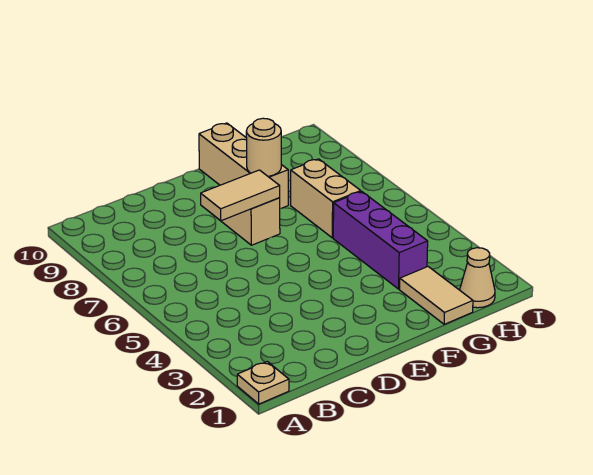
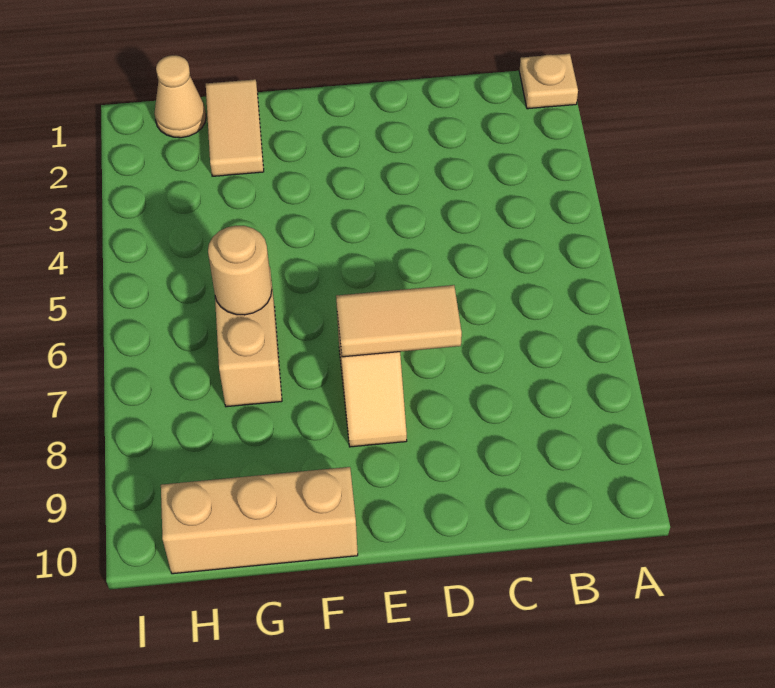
tan brick F8:F10 level 1 -> tan brick F10:H10 level 1
tan round brick F8 level 2 -> tan round brick G6 level 2
purple brick G3:G5 level 1 -> none

